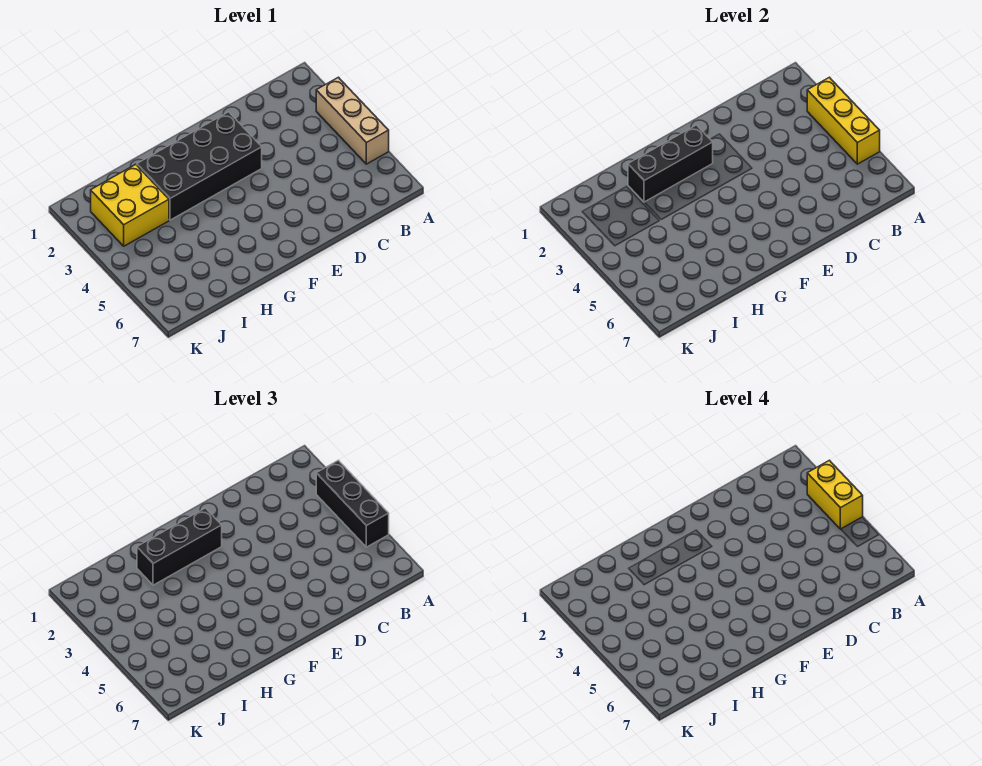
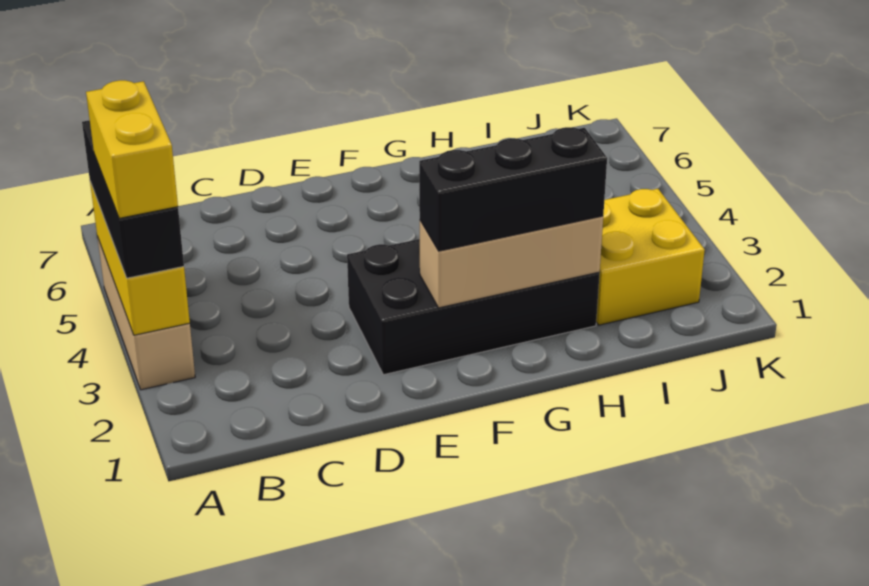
black brick F2:H2 level 2 -> tan brick F2:H2 level 2

